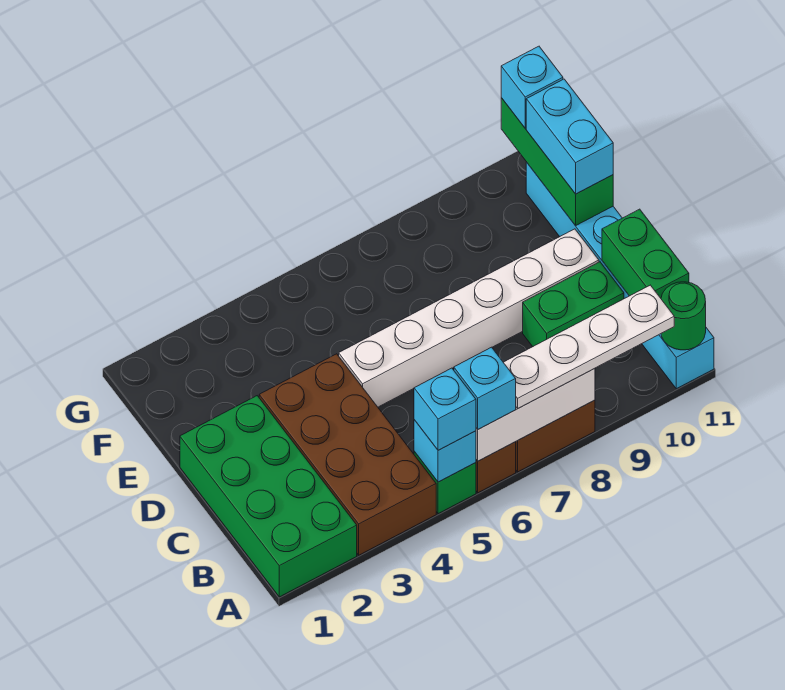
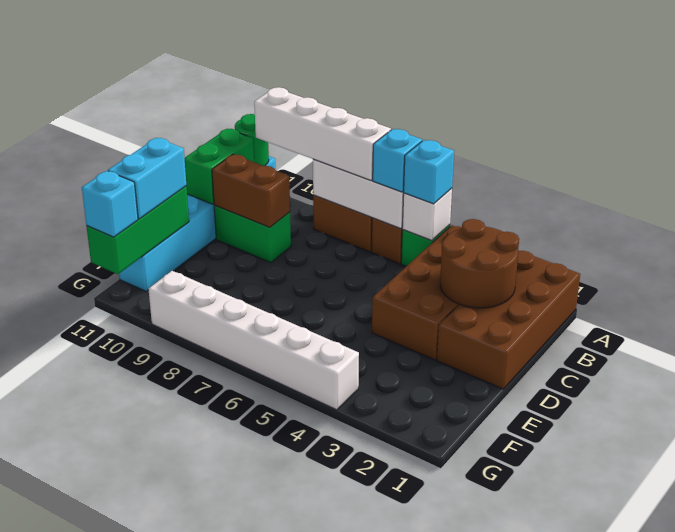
green brick A1:D2 level 1 -> brown brick A1:D2 level 1
cyan brick A5 level 2 -> white brick A5 level 2
white plate A7:A10 level 3 -> white brick A7:A10 level 3
none -> brown round brick B2:C3 level 2
none -> brown brick C9:C10 level 2
white brick D5:D10 level 1 -> white brick G4:G9 level 1

